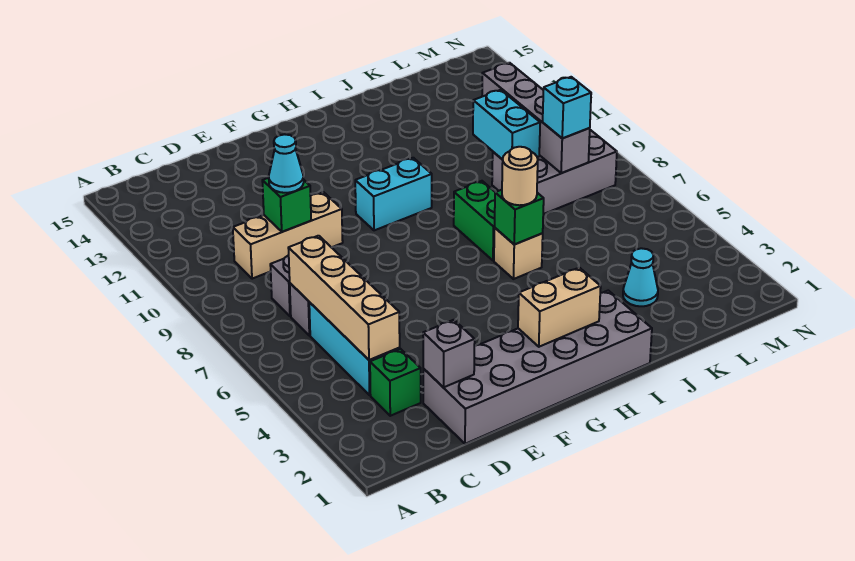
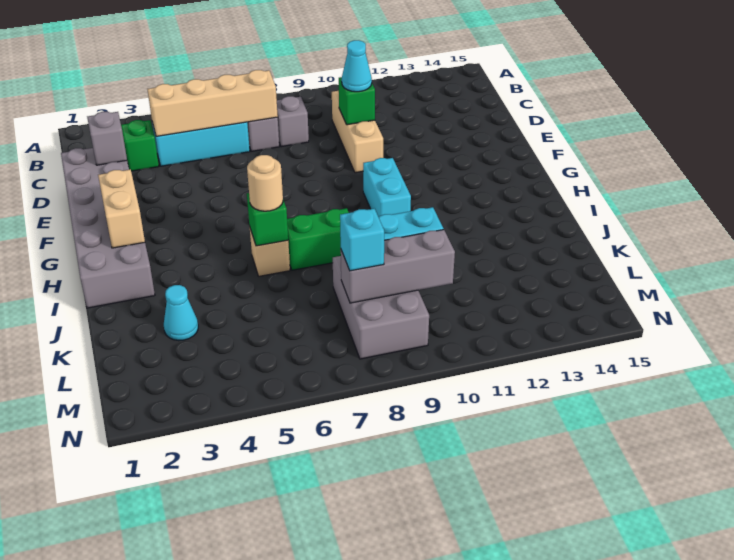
grey brick L8:L11 level 2 -> grey brick L8:L10 level 2

